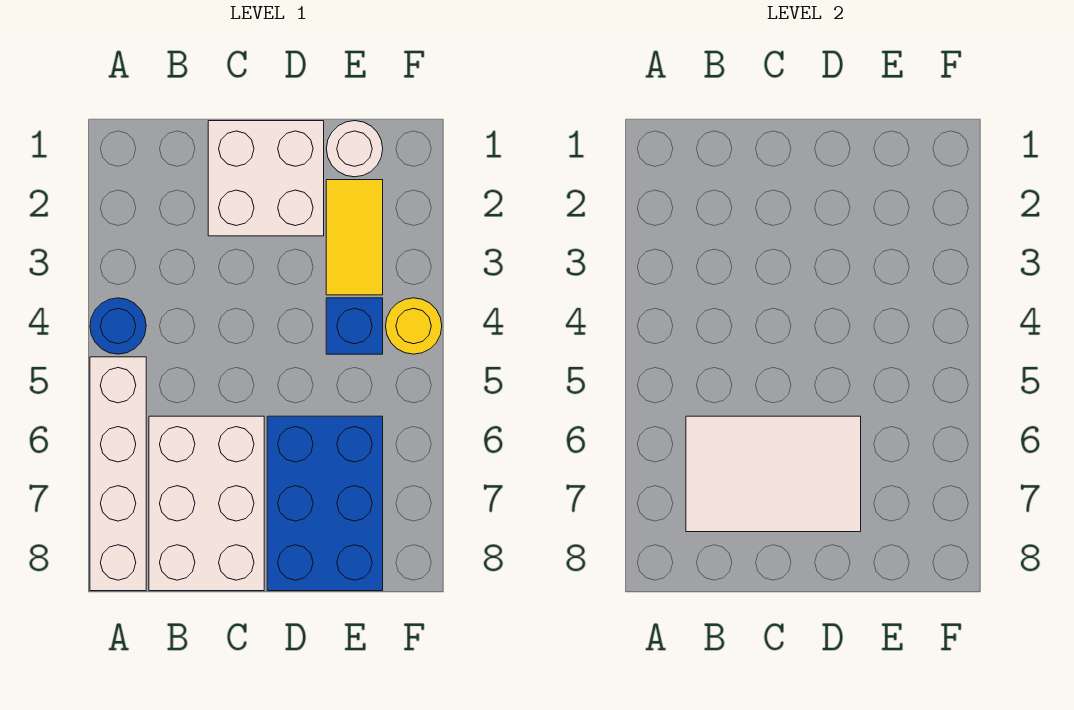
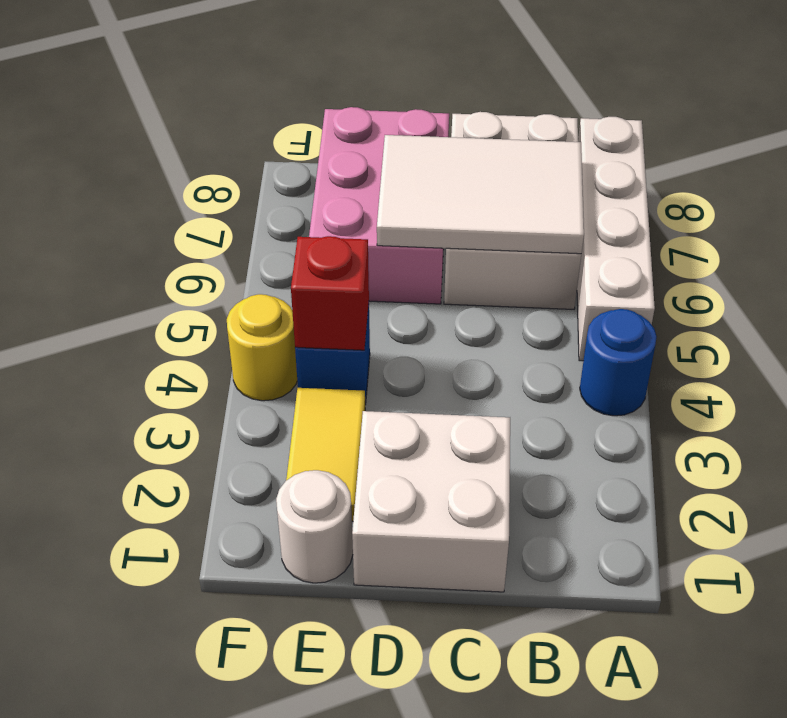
blue brick D6:E8 level 1 -> pink brick D6:E8 level 1
none -> red brick E4 level 2

